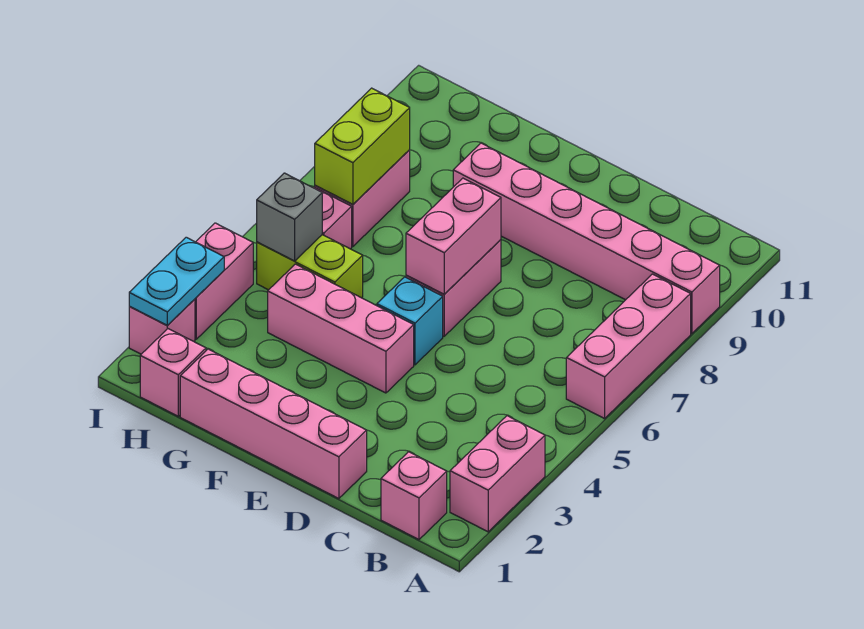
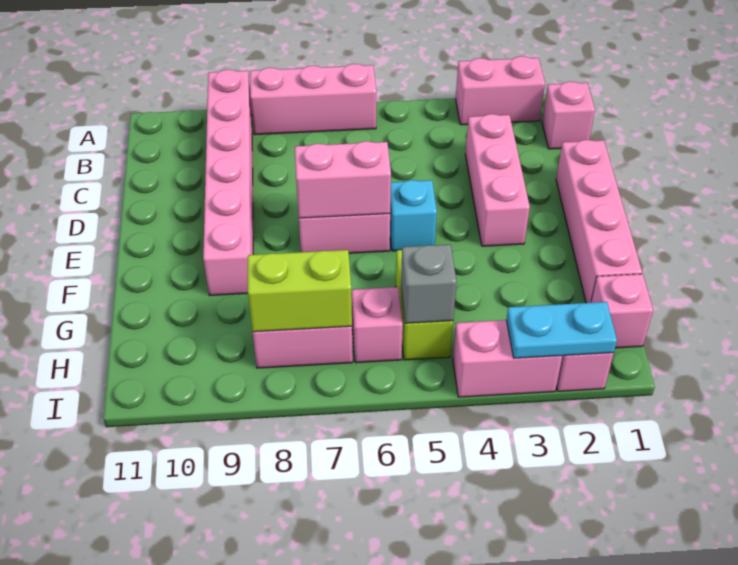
pink brick E4:G4 level 1 -> pink brick C3:E3 level 1

